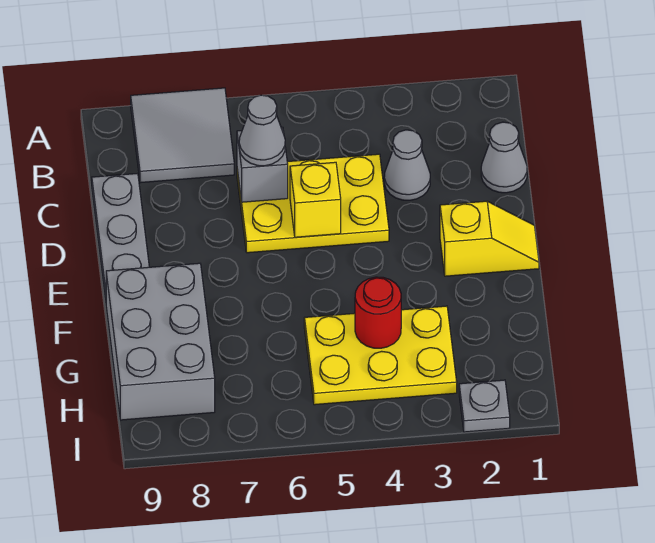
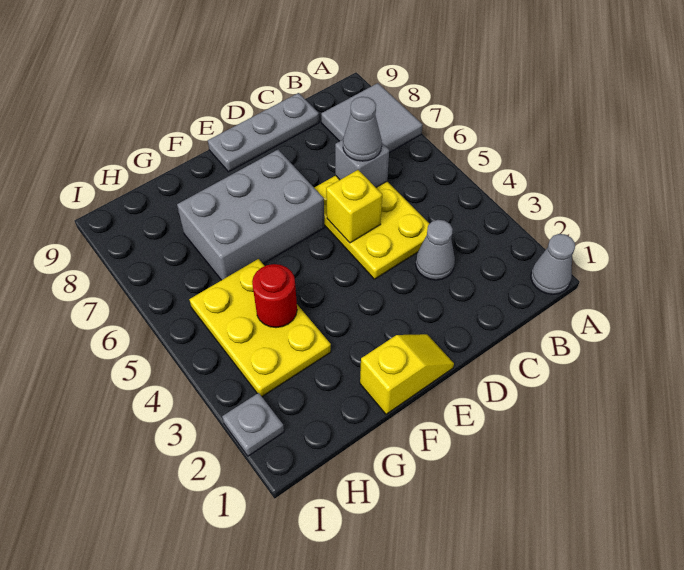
grey cone C1 level 1 -> grey cone A1 level 1
yellow slope E1:E2 level 1 top 2 -> yellow slope E1:F1 level 1 top F
grey brick F8:H9 level 1 -> grey brick E6:G7 level 1

